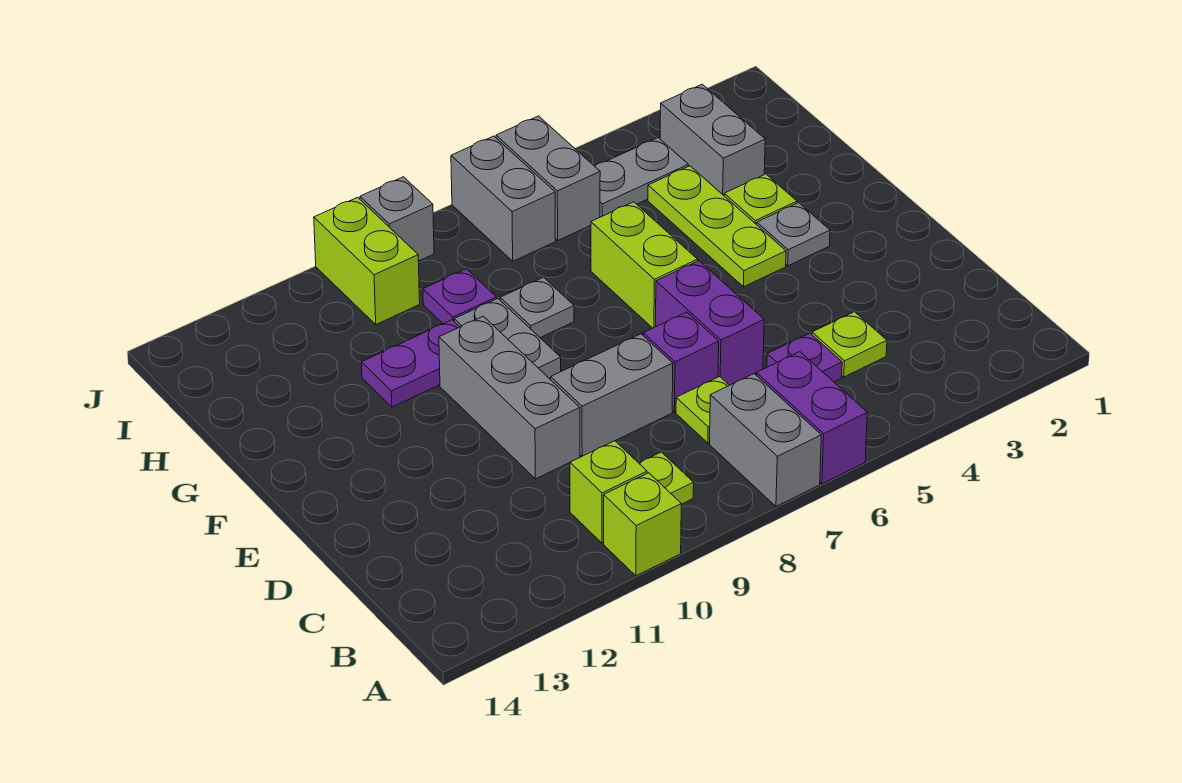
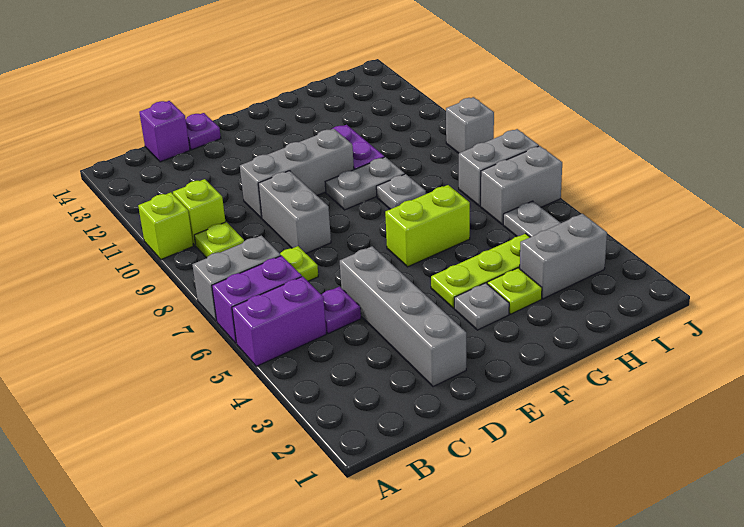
lime plate C4 level 1 -> none
none -> grey brick D2:D5 level 1
purple brick D6:E6 level 1 -> purple brick A5:B5 level 1
purple brick D7 level 1 -> purple brick C14 level 1
purple plate H9 level 1 -> purple plate D14 level 1
lime brick I10:J10 level 1 -> none

